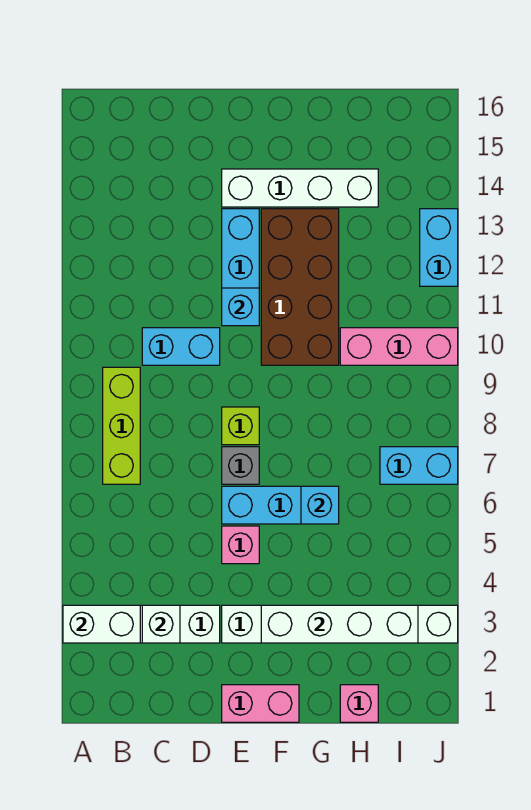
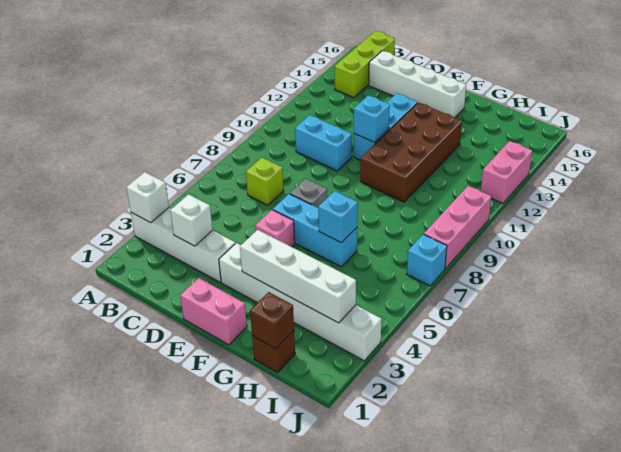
white brick A3:B3 level 2 -> white brick A3 level 2
lime brick B7:B9 level 1 -> lime brick B14:B16 level 1
lime brick E8 level 1 -> lime brick C7 level 1
white brick E14:H14 level 1 -> white brick C15:F15 level 1
pink brick H1 level 1 -> brown brick H1 level 1
none -> brown brick H1 level 2
pink brick H10:J10 level 1 -> pink brick J8:J10 level 1
cyan brick I7:J7 level 1 -> cyan brick J7 level 1
cyan brick J12:J13 level 1 -> pink brick J12:J13 level 1

